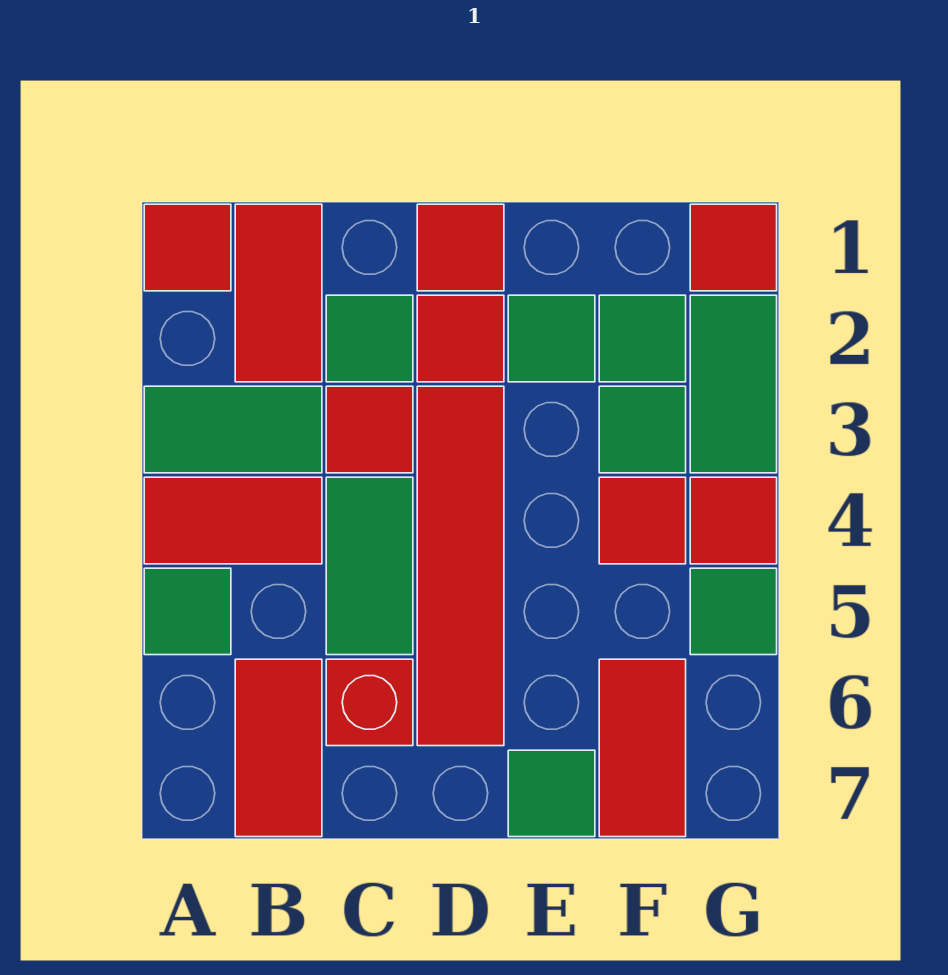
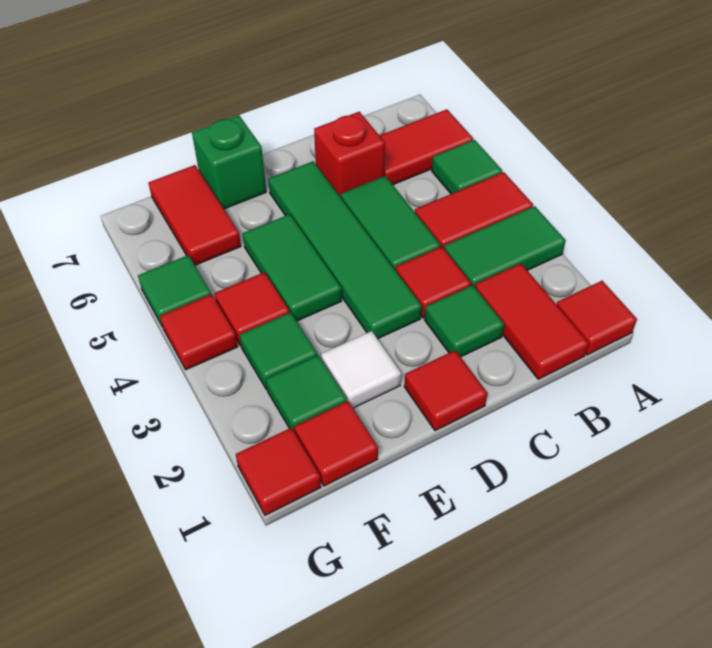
red tile B6:B7 level 1 -> red tile A6:B6 level 1
red tile D2 level 1 -> red tile F1 level 1
red tile D3:D6 level 1 -> green tile D3:D6 level 1
green tile E2 level 1 -> white tile E2 level 1
green tile E7 level 1 -> green brick E7 level 1
green tile G2:G3 level 1 -> green tile E4:E5 level 1

